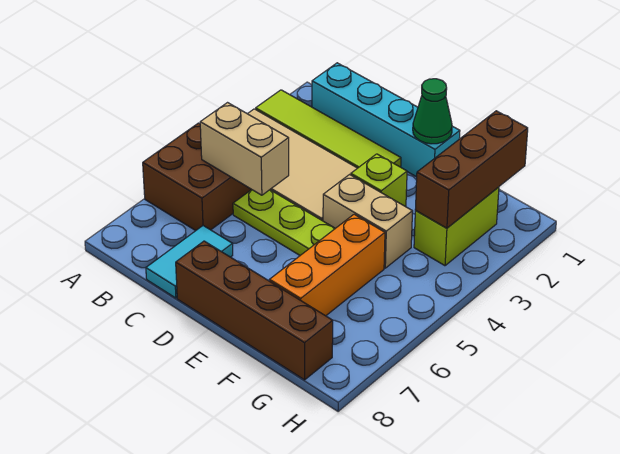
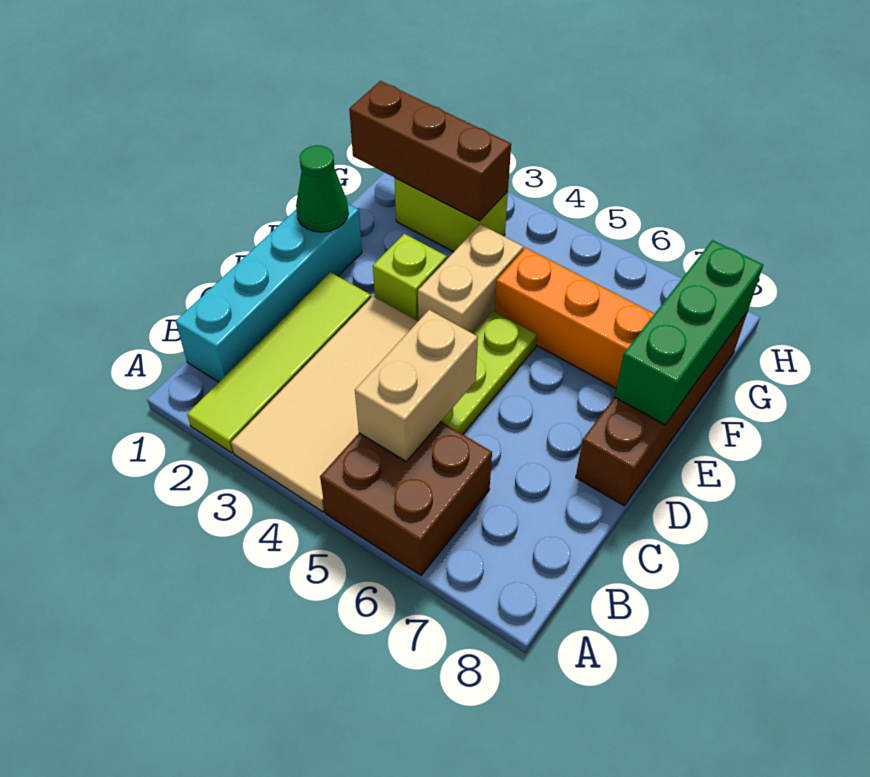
cyan tile C7:C8 level 1 -> none
none -> green brick E8:G8 level 2

